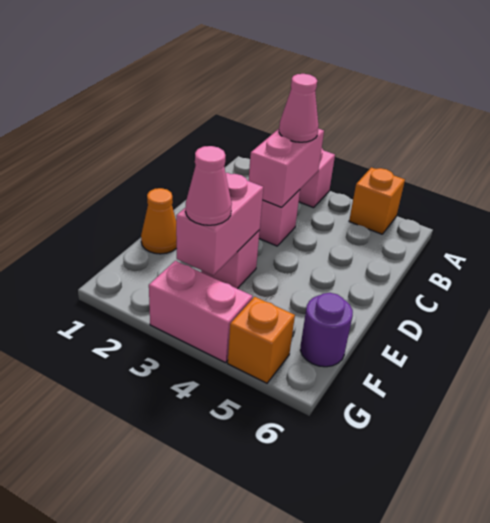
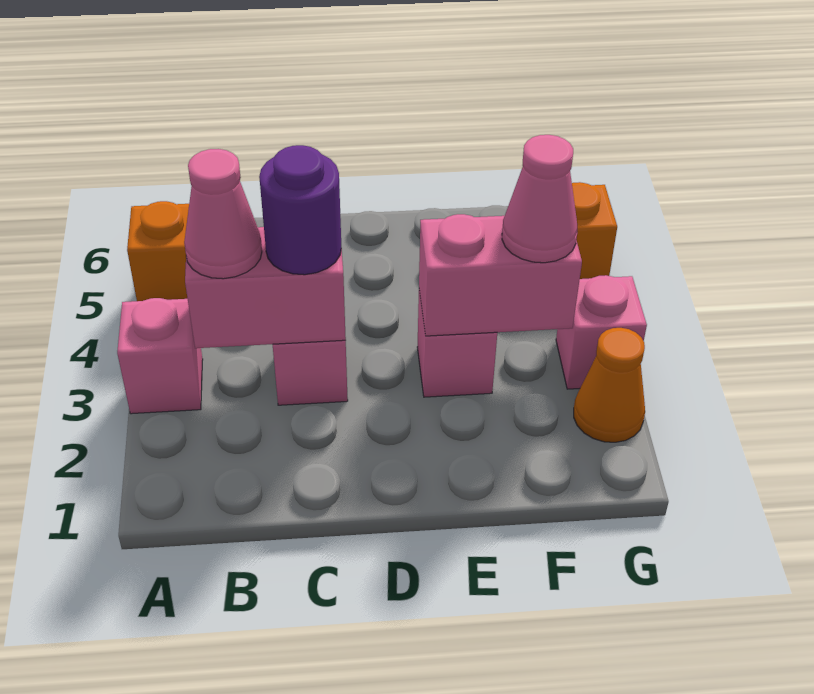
orange cone E1 level 1 -> orange cone G2 level 1
purple round brick F6 level 1 -> purple round brick C3 level 3
pink brick G3:G4 level 1 -> pink brick G3 level 1

